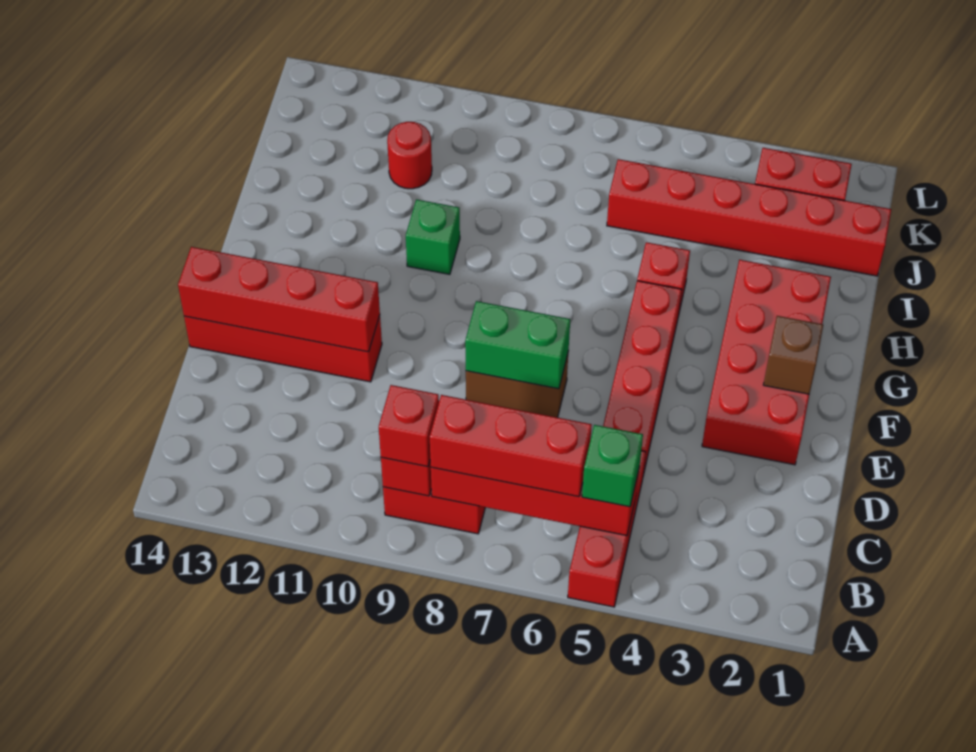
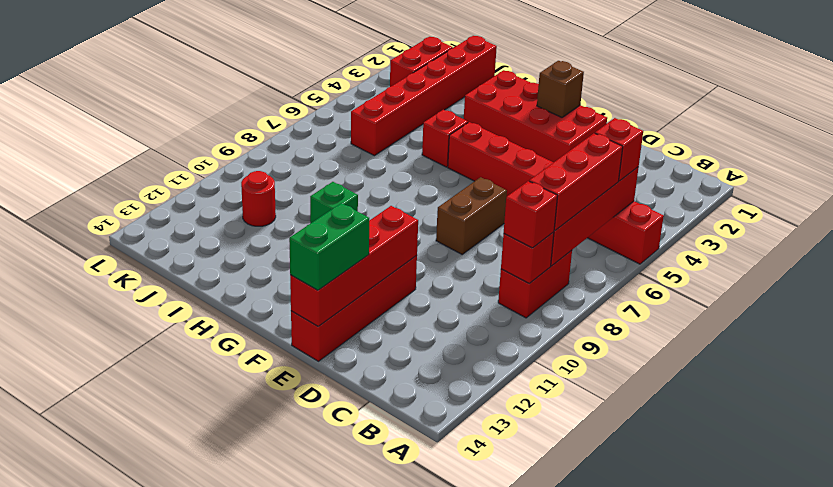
green brick B5 level 3 -> red brick B5 level 3
green brick E7:E8 level 2 -> green brick E13:E14 level 3

